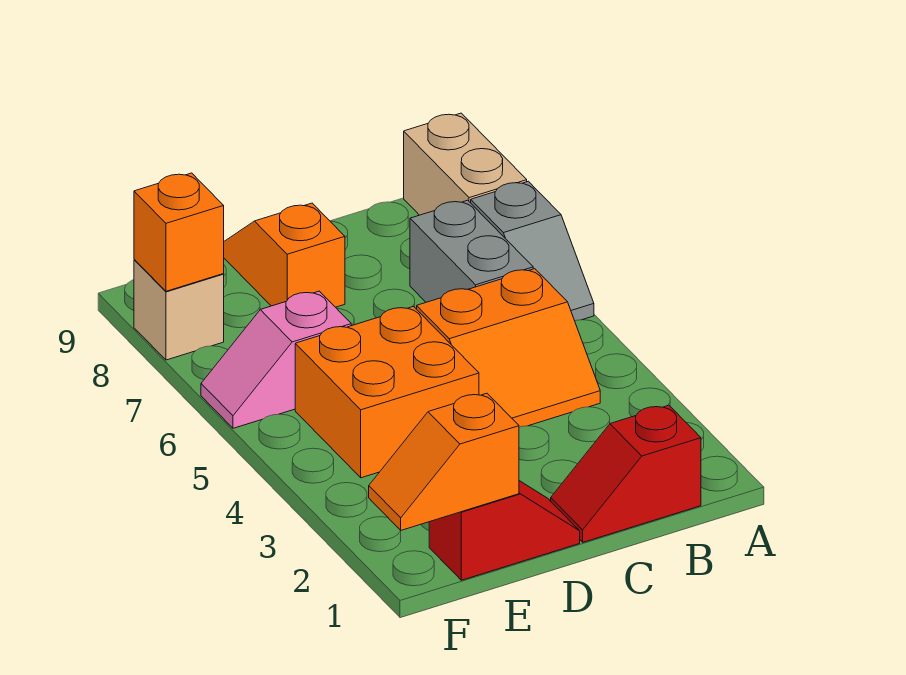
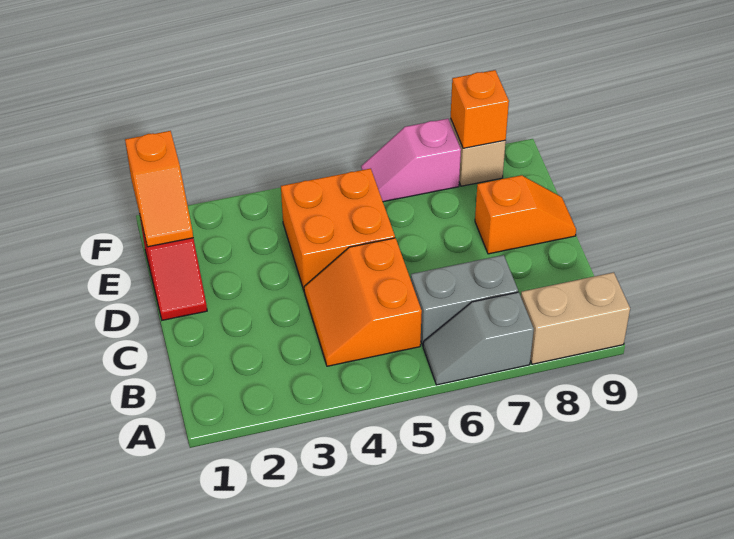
red slope B1:C1 level 1 top B -> none
orange slope E1:F1 level 2 top E -> orange slope E1:F1 level 2 top F
pink slope E6:F6 level 1 top E -> pink slope F6:F7 level 1 top 7

